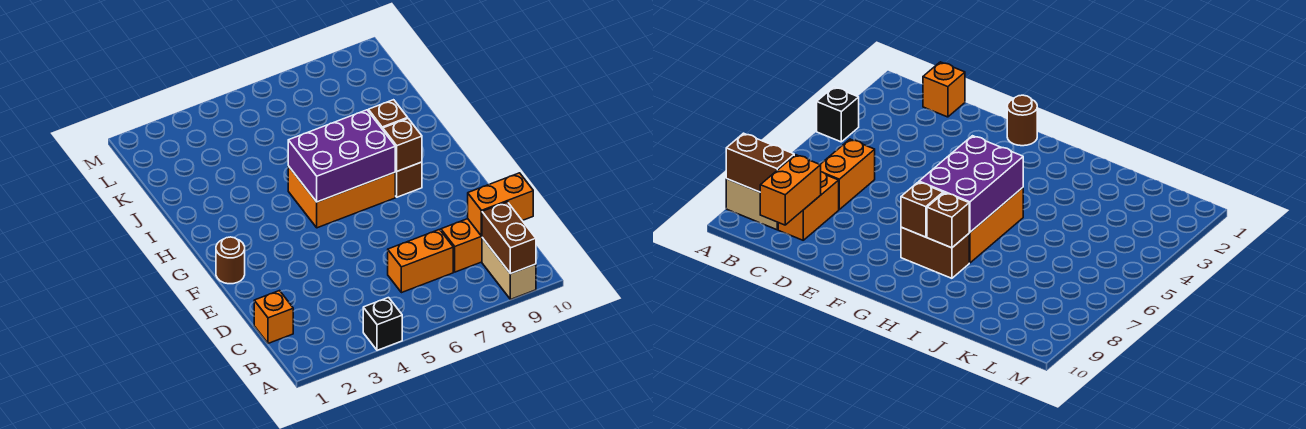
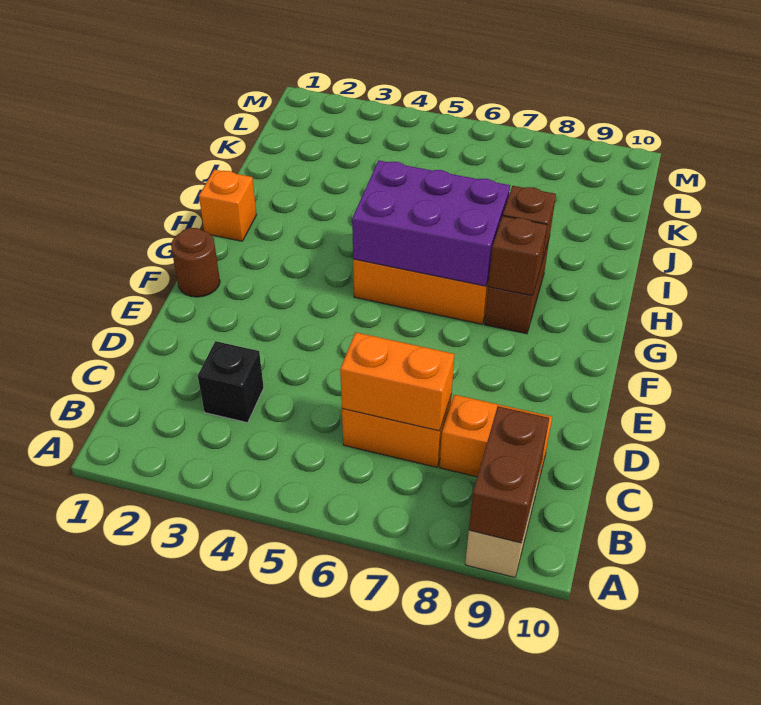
black brick A4 level 1 -> black brick C3 level 1
orange brick C1 level 1 -> orange brick H1 level 1
orange brick C9:C10 level 2 -> orange brick C6:C7 level 2

